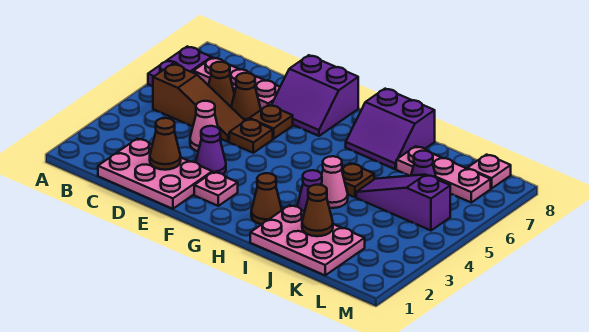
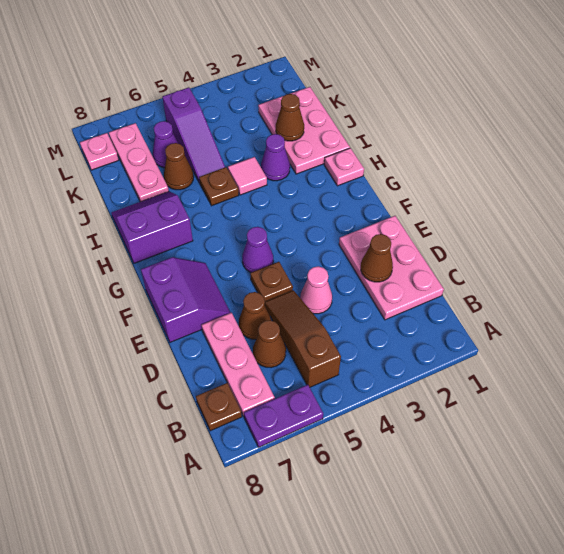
purple cone E3 level 1 -> purple cone F5 level 1
brown plate E6 level 1 -> brown plate B8 level 1
pink plate F2 level 1 -> pink plate H1 level 1
brown cone H2 level 1 -> brown cone J6 level 1
purple slope H7:I8 level 1 top 8 -> purple slope H7:I8 level 1 top H
pink cone I4 level 1 -> pink tile I4 level 1

